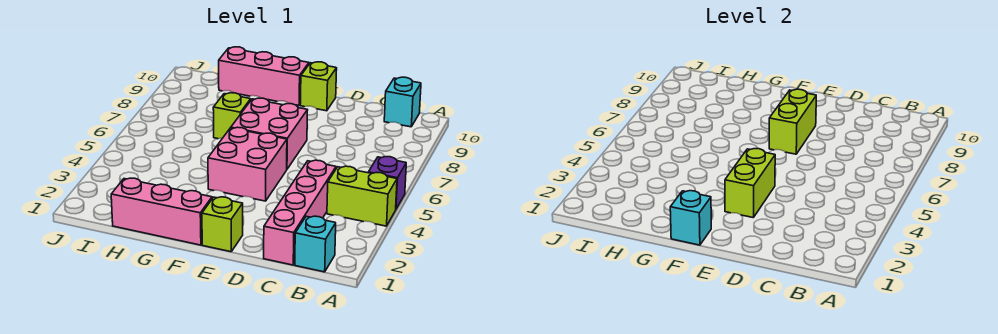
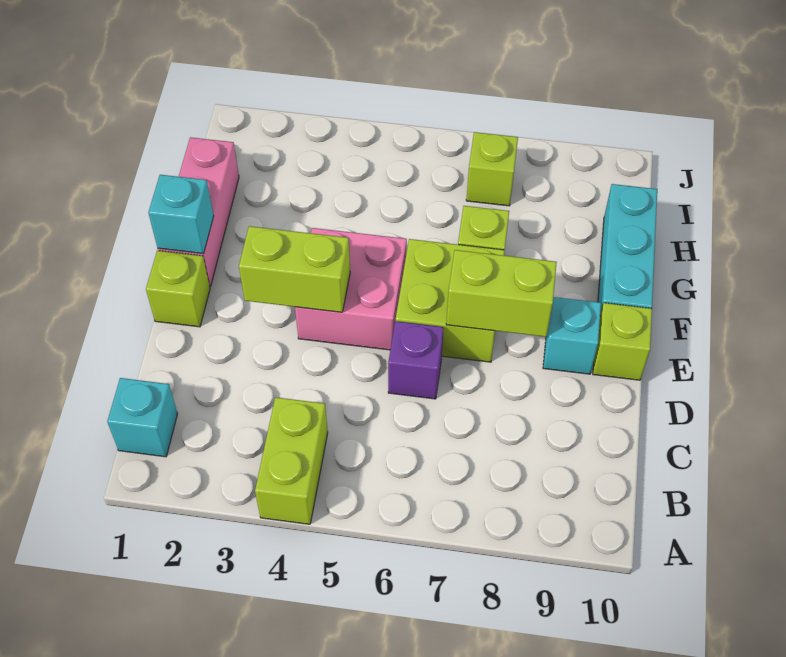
purple brick A5 level 1 -> purple brick D6 level 1
cyan brick B10 level 1 -> cyan brick E9 level 1
pink brick C1:C4 level 1 -> none
pink brick E6:F7 level 1 -> lime brick E6:F7 level 1
pink brick F10:H10 level 1 -> cyan brick F10:H10 level 1
none -> lime brick I7 level 1

